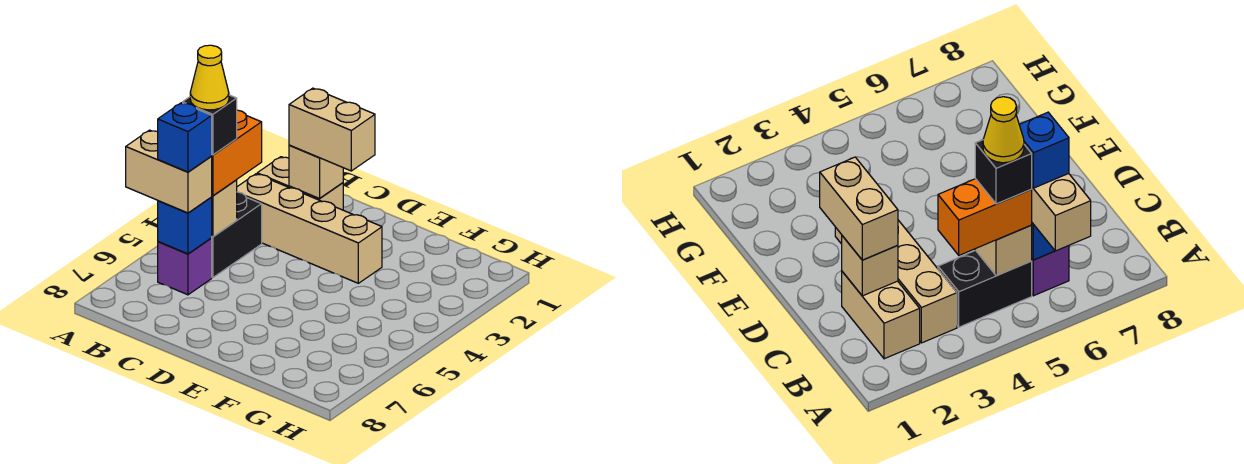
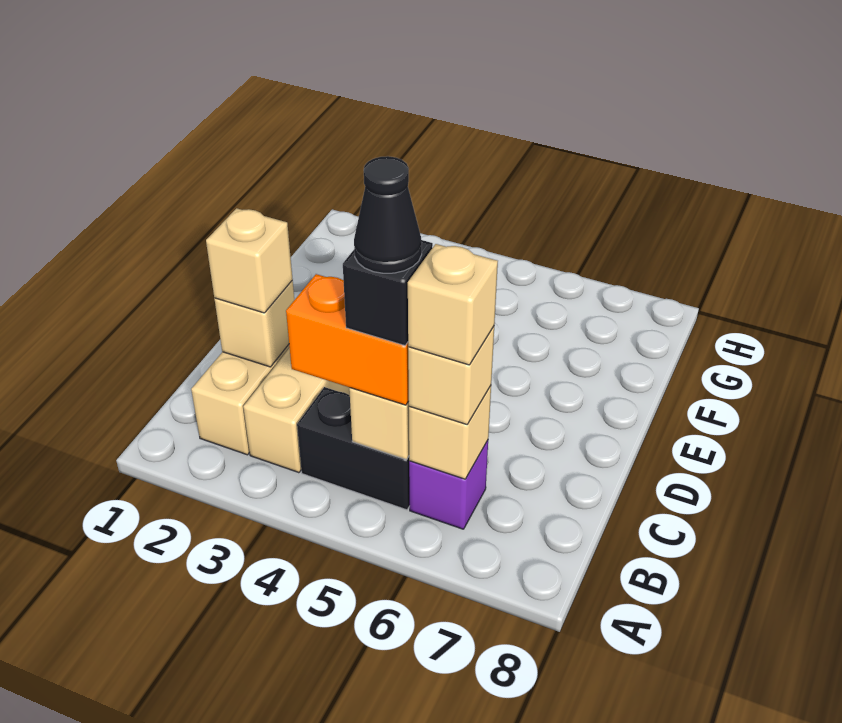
tan brick A6:B6 level 3 -> tan brick B6 level 3
yellow cone B5 level 5 -> black cone B5 level 5
blue brick B6 level 2 -> tan brick B6 level 2
blue brick B6 level 4 -> tan brick B6 level 4
tan brick C2:D2 level 3 -> tan brick C2 level 3

